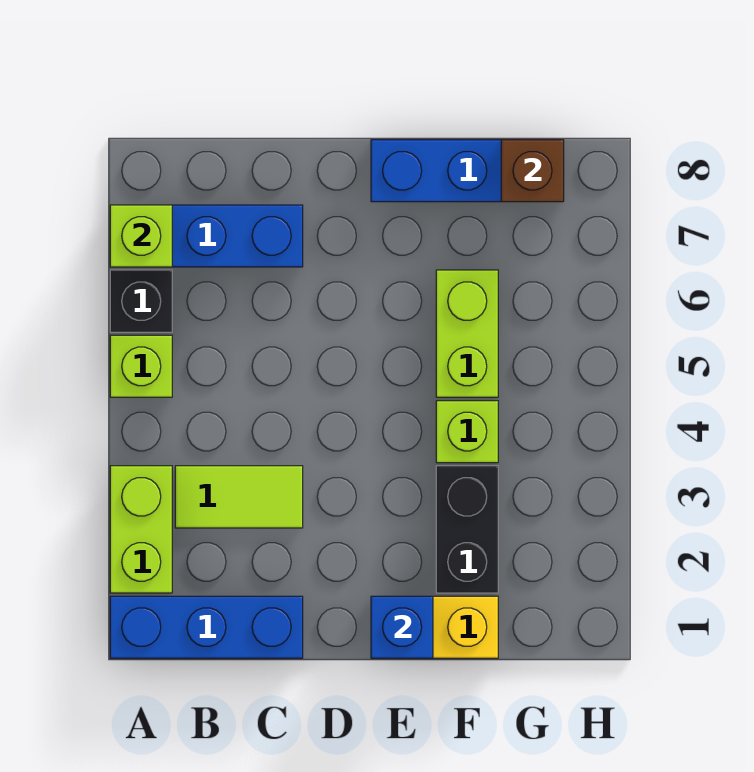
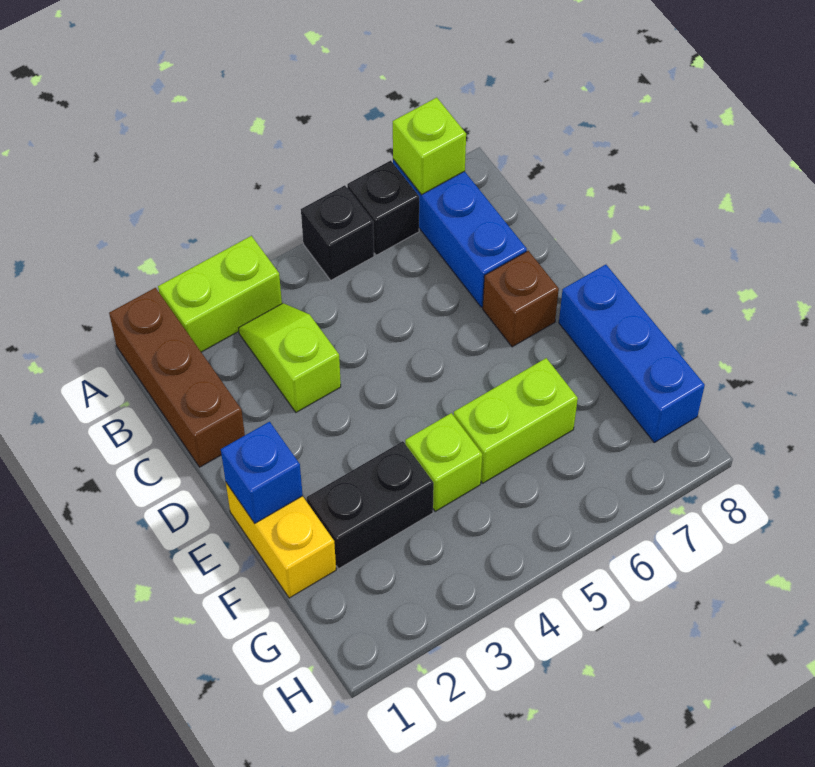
blue brick A1:C1 level 1 -> brown brick A1:C1 level 1
lime brick A5 level 1 -> black brick A5 level 1
lime tile B3:C3 level 1 -> lime slope B3:C3 level 1 top C
brown brick G8 level 2 -> brown brick D7 level 1

